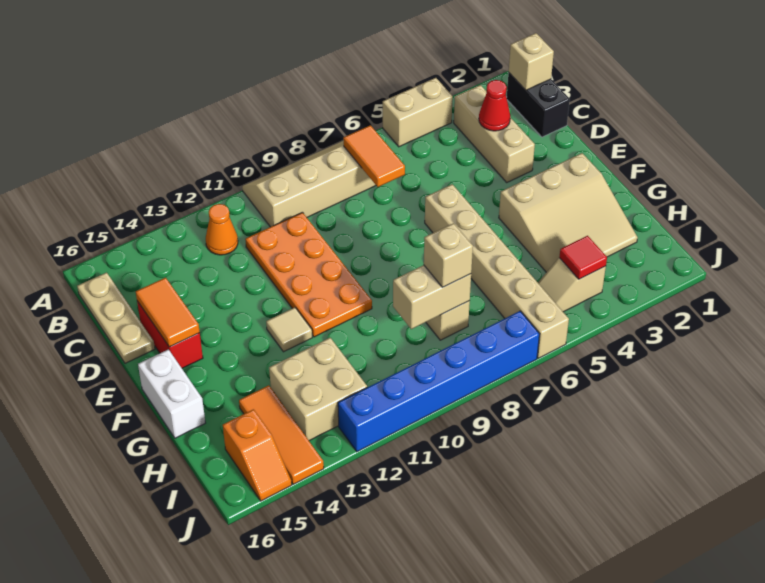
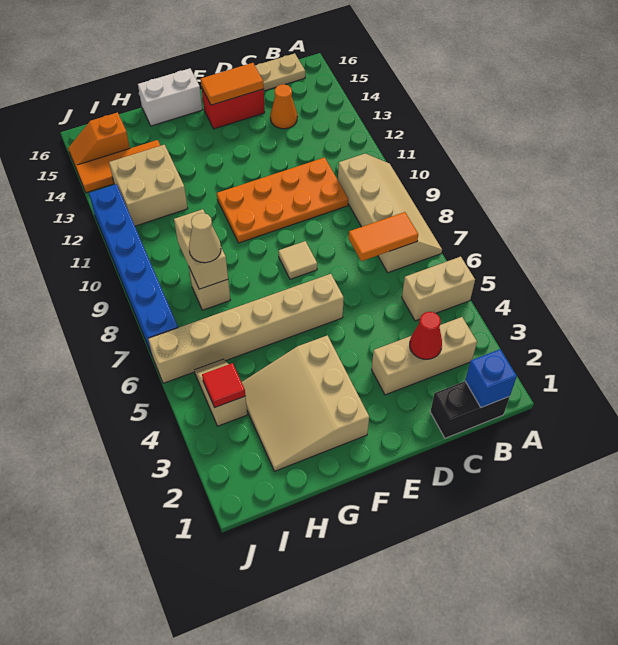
tan brick A4:A5 level 1 -> tan brick A5:B5 level 1
tan brick B1 level 2 -> blue brick B1 level 2
orange cone B12 level 1 -> orange cone C14 level 1
tan tile F12 level 1 -> tan tile E8 level 1
tan brick H8 level 3 -> tan cone H8 level 3

